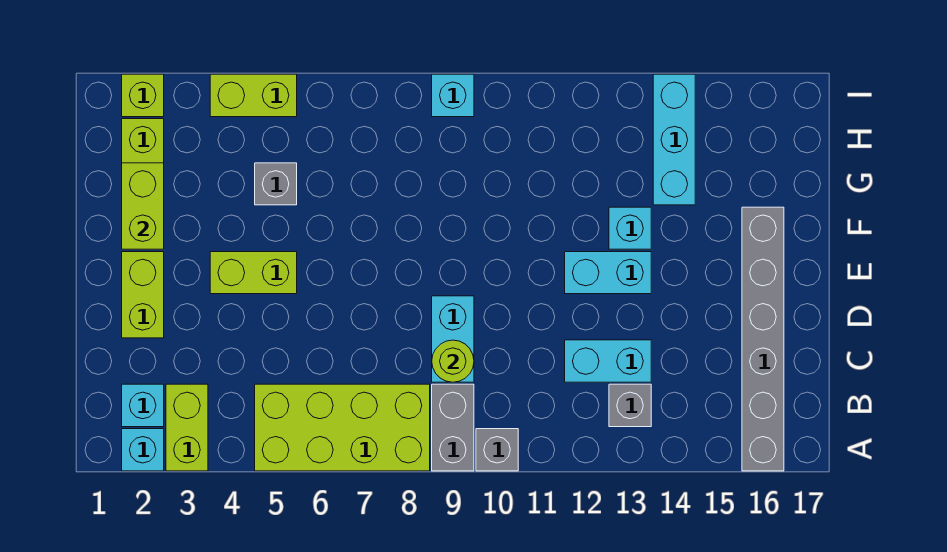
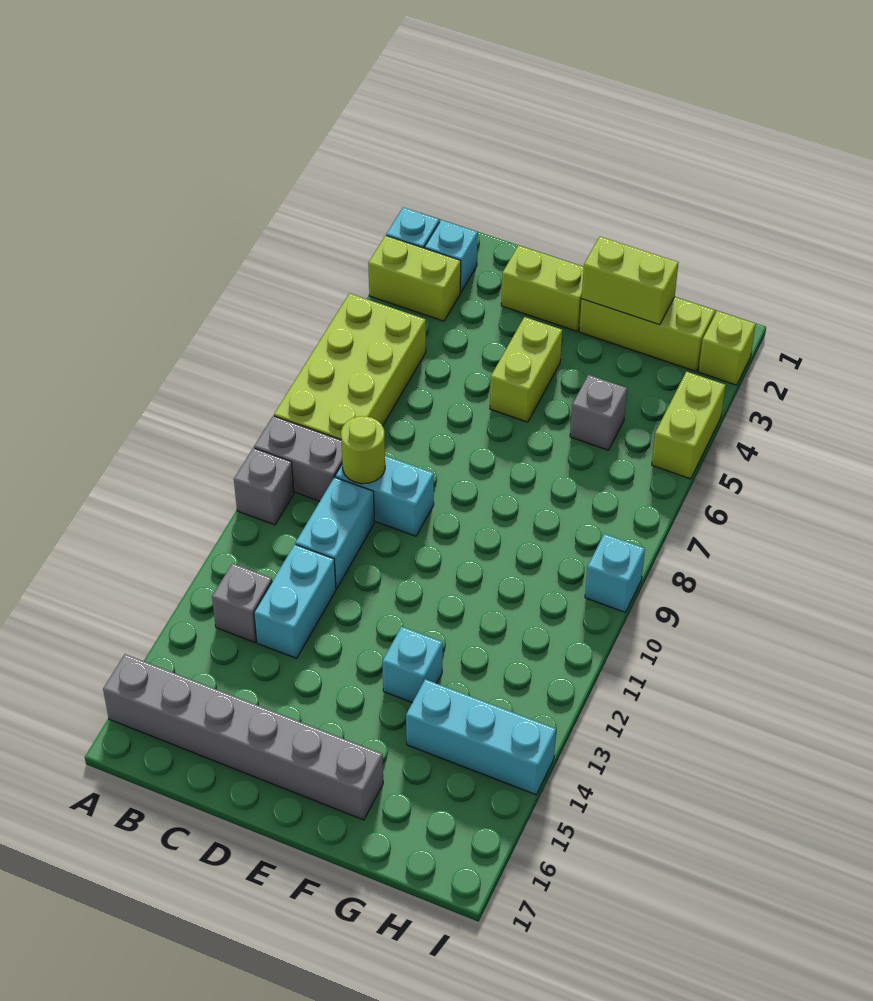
cyan brick E12:E13 level 1 -> cyan brick C10:C11 level 1

